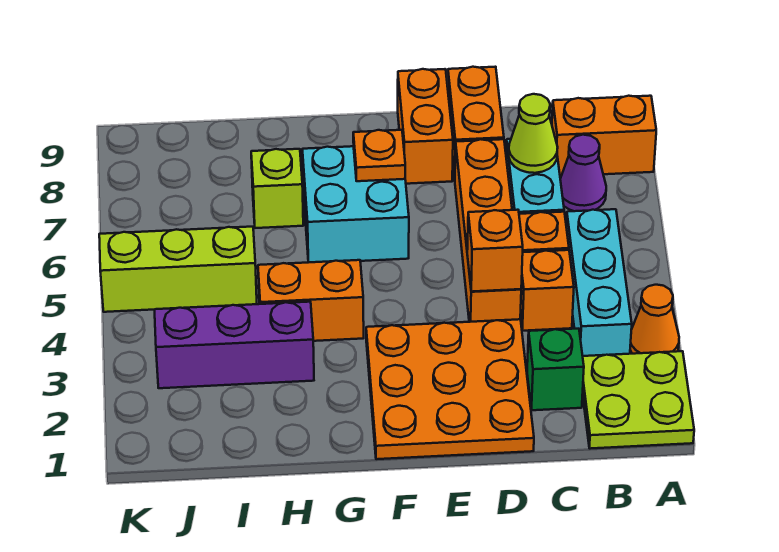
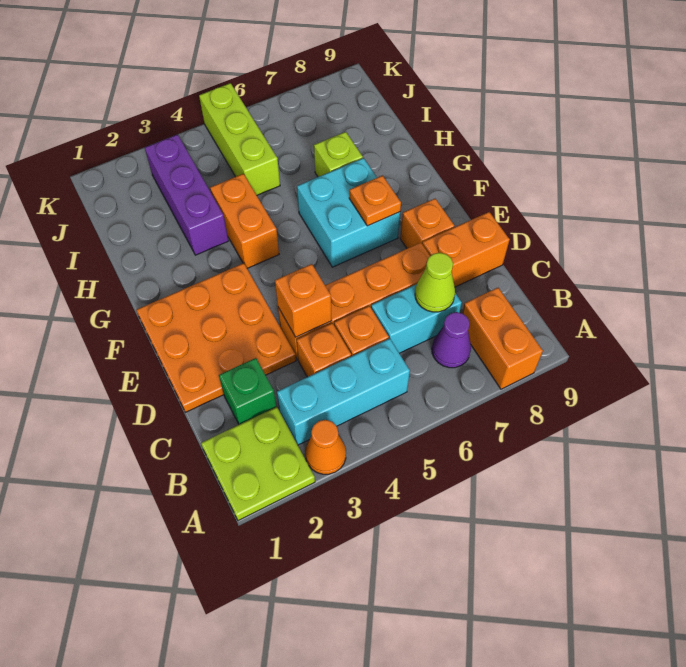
orange brick E8:E9 level 1 -> orange brick E8 level 1

